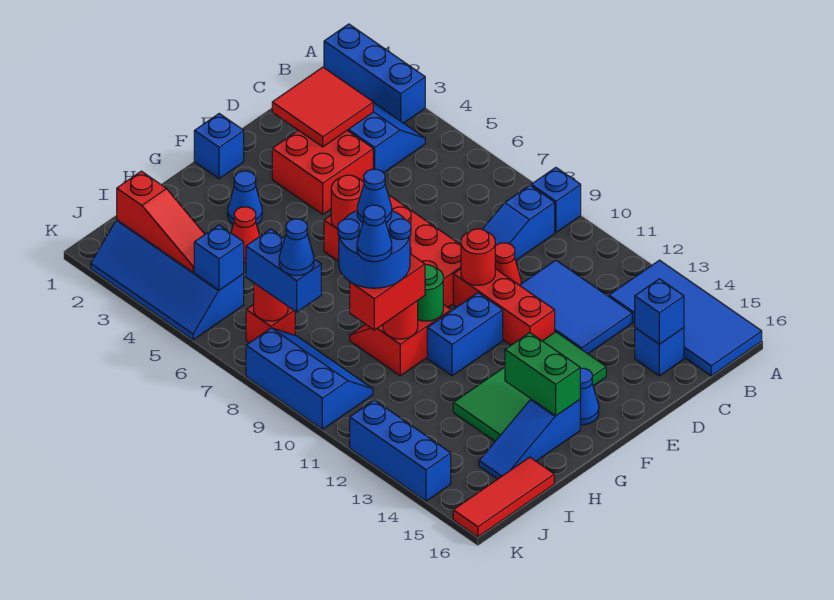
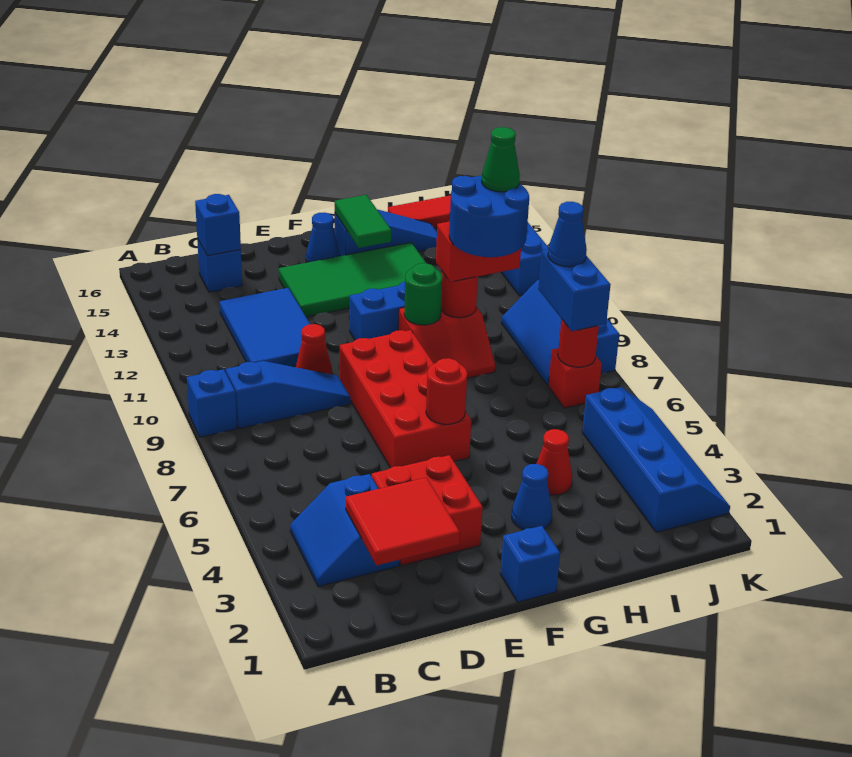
blue brick A1:A3 level 1 -> none
blue tile A13:B16 level 1 -> none
red brick E10:E12 level 1 -> none
red round brick E10 level 2 -> none
green brick G14:G15 level 2 -> green tile G14:G15 level 2
blue cone H9 level 5 -> none
blue cone I10 level 5 -> green cone I10 level 5
red slope J2:J4 level 2 top 2 -> none
blue brick J5 level 2 -> none

